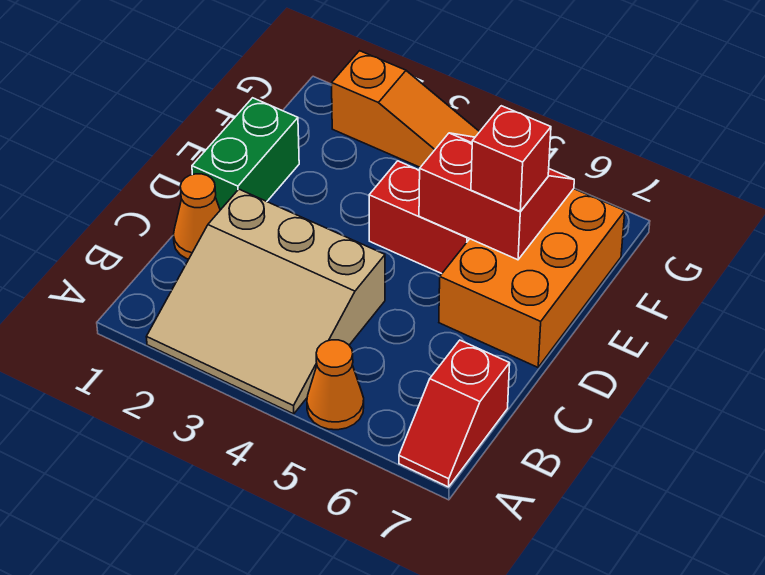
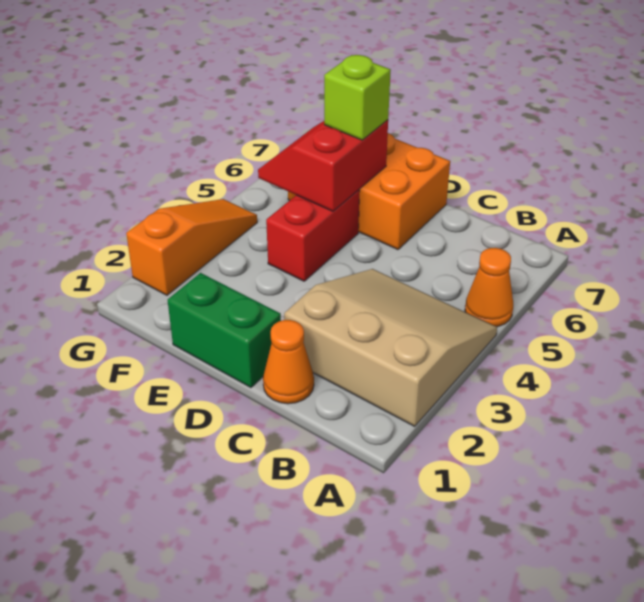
tan slope A2:C4 level 1 top C -> tan slope A2:C4 level 1 top 2
red slope A7:B7 level 1 top B -> none
red brick E6 level 3 -> lime brick E6 level 3

